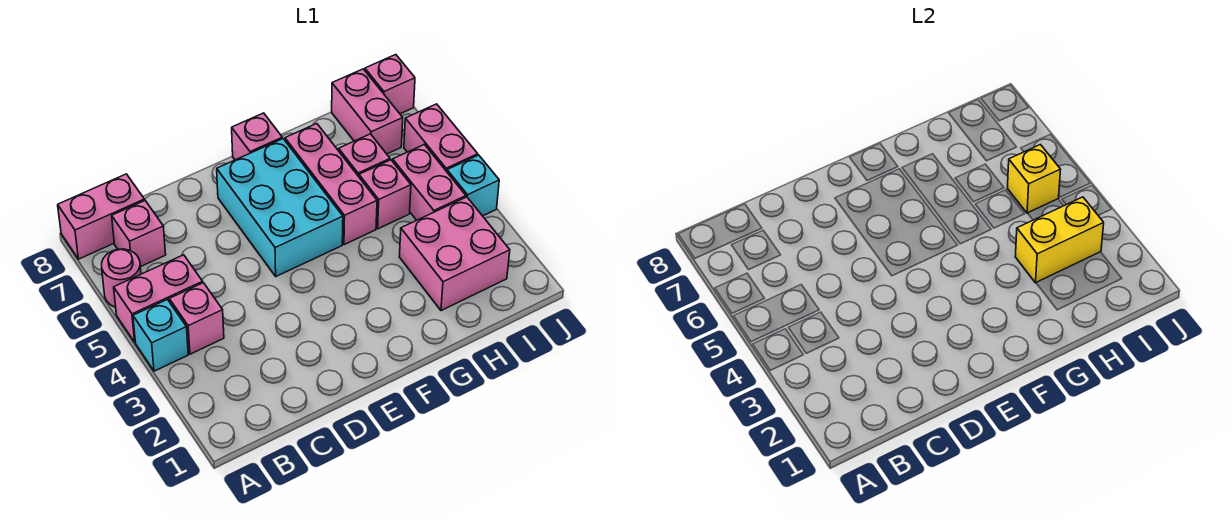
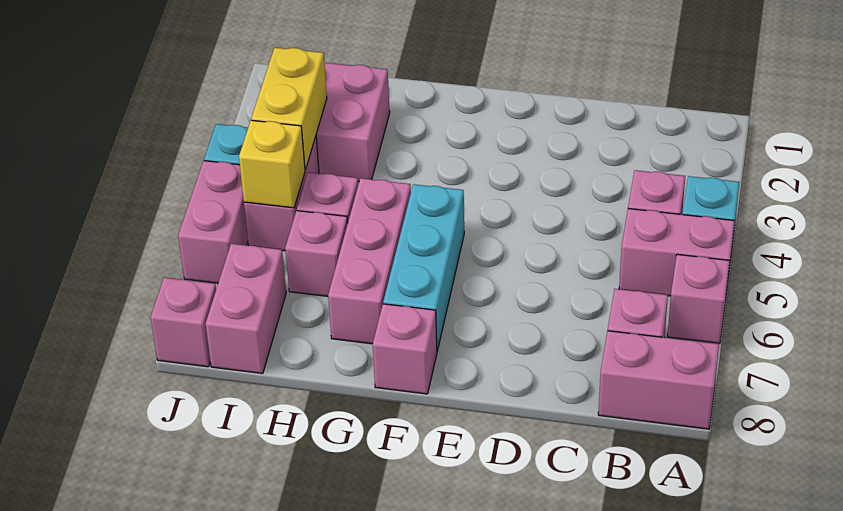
pink round brick A6 level 1 -> pink brick A6 level 1
cyan brick E5:F7 level 1 -> cyan brick F5:F7 level 1
yellow brick H3:I3 level 2 -> yellow brick I3:I4 level 2

